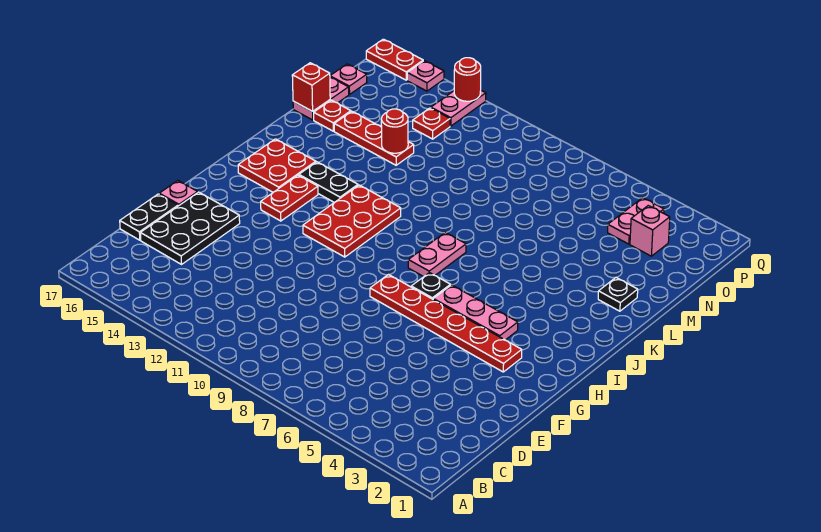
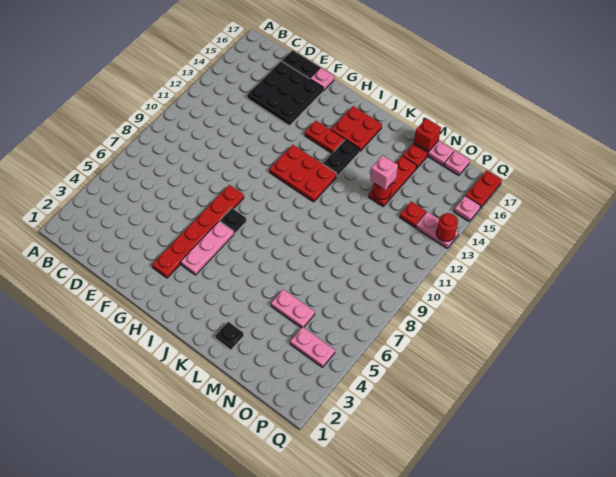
black plate D15:F16 level 1 -> black plate D14:F16 level 1
pink plate I8:J8 level 1 -> pink plate M5:N5 level 1
pink brick O3 level 1 -> pink brick M13 level 3

